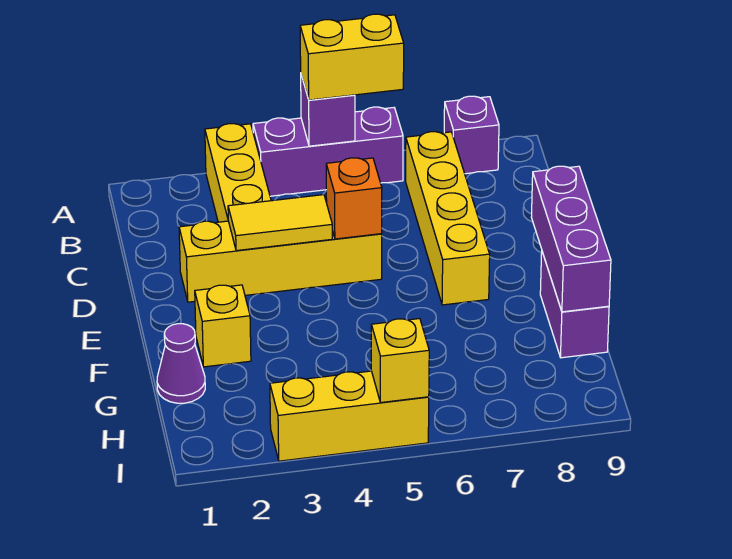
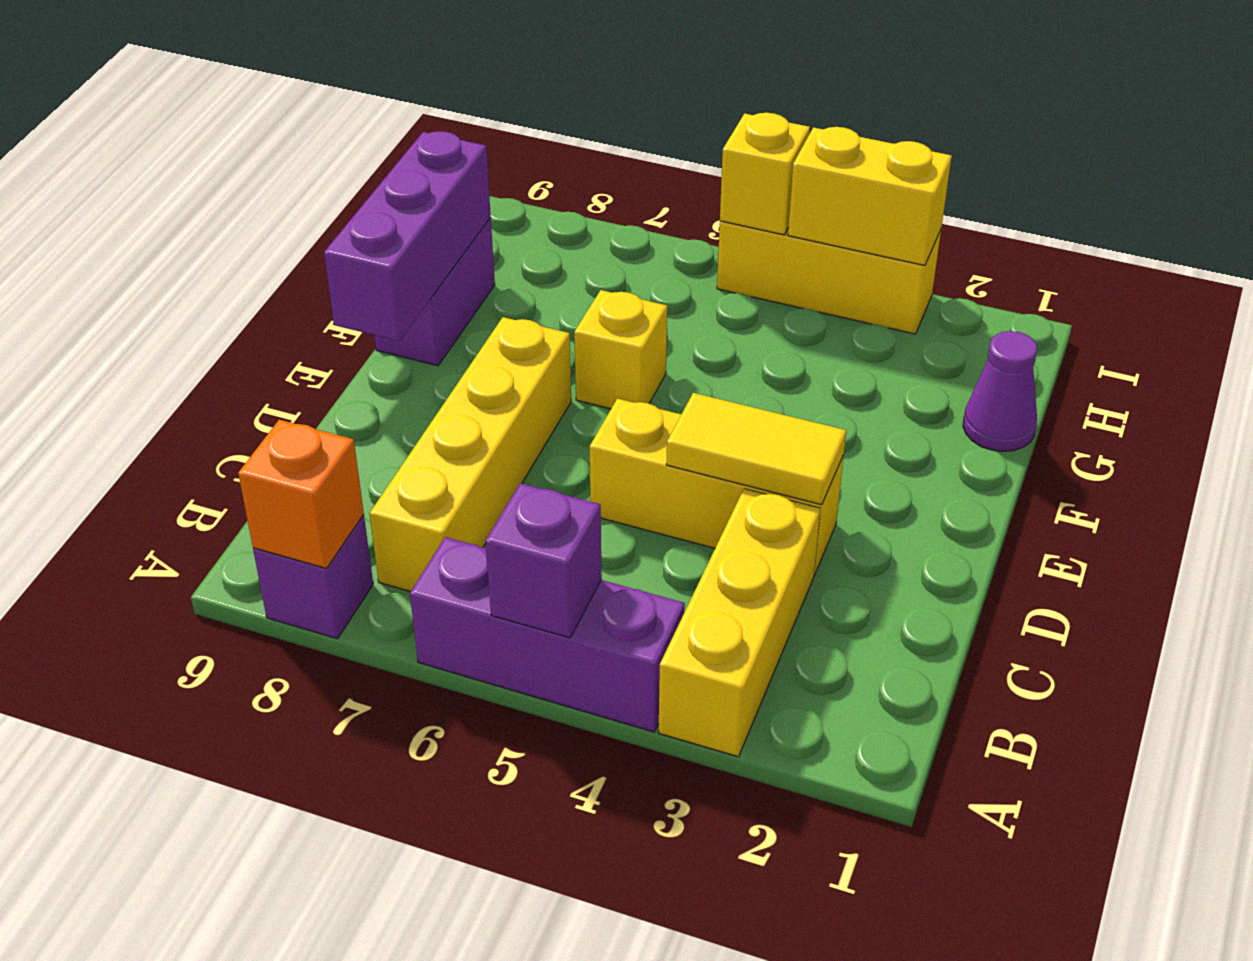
yellow brick A5:A6 level 3 -> yellow brick I3:I4 level 2
yellow brick D2:D5 level 1 -> yellow brick D3:D5 level 1
orange brick D5 level 2 -> orange brick A8 level 2
yellow brick F2 level 1 -> yellow brick F6 level 1

